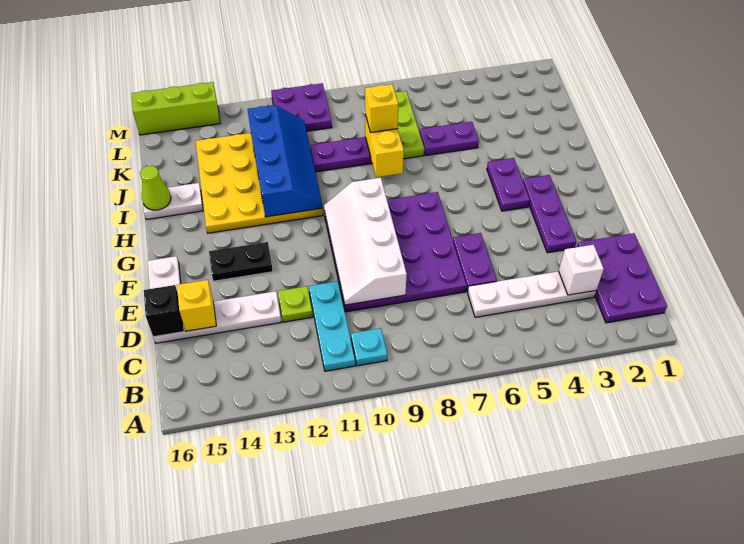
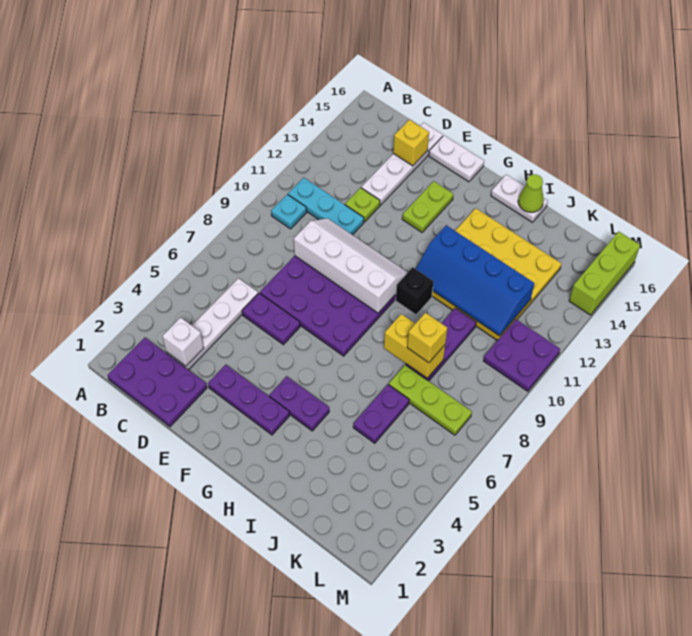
black brick D16 level 2 -> black brick H10 level 1
black plate F13:F14 level 1 -> lime plate F13:F14 level 1
white plate I15:I16 level 1 -> white plate H16:I16 level 1

